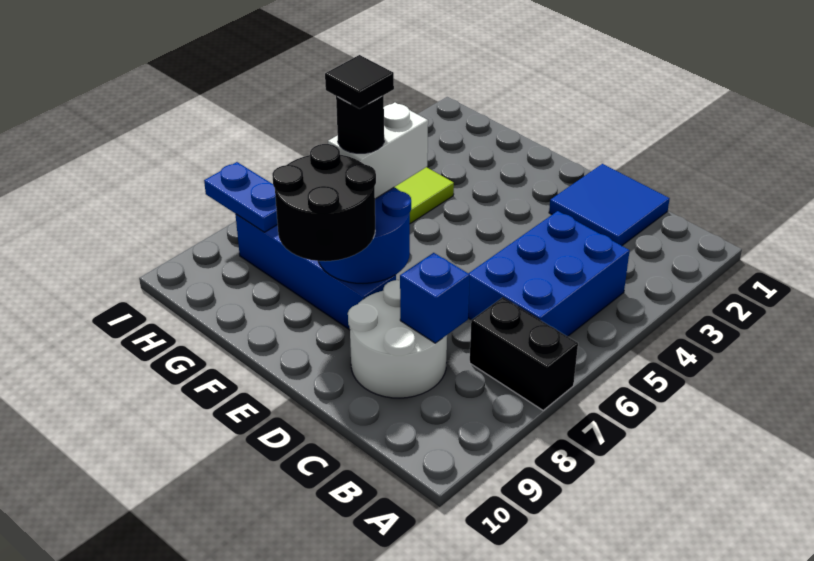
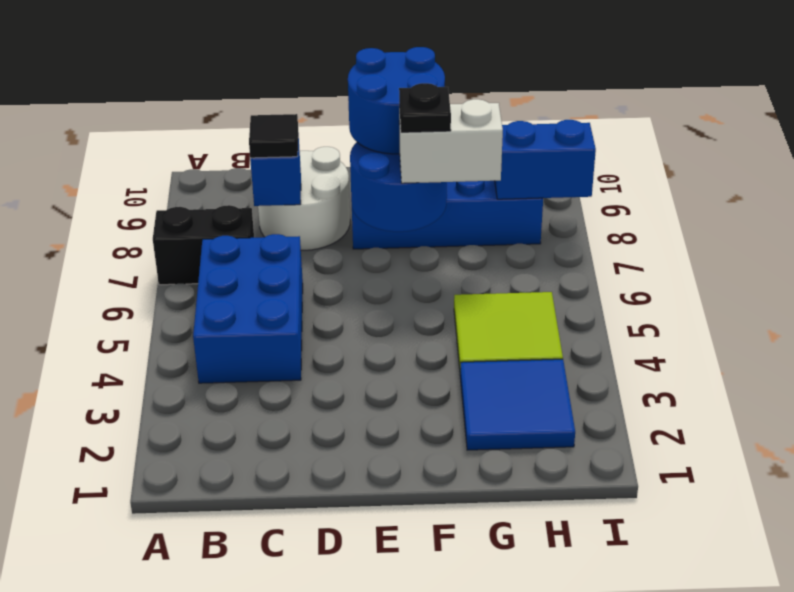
blue tile C1:D2 level 1 -> blue tile G2:H3 level 1
black round brick E8:F9 level 3 -> blue round brick E8:F9 level 3
white brick F6:F7 level 3 -> white brick F7:G7 level 3
black round brick F7 level 4 -> black plate F7 level 4
black tile F7 level 5 -> black tile C8 level 3
blue plate H8:I8 level 2 -> blue brick H8:I8 level 2

